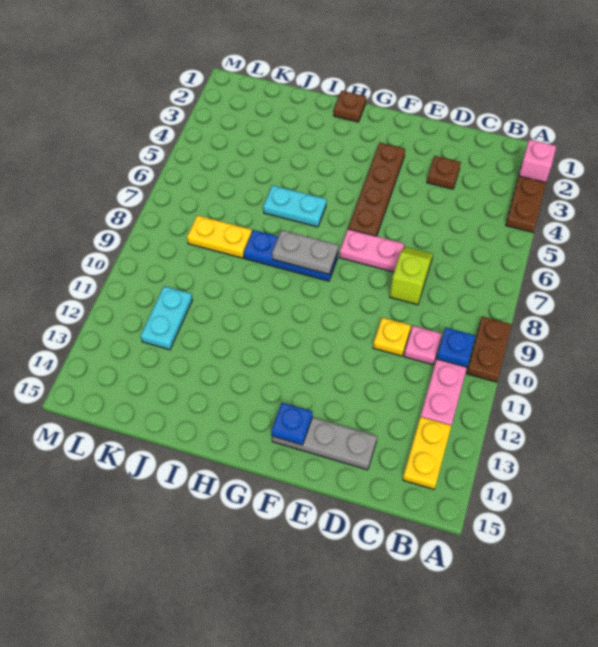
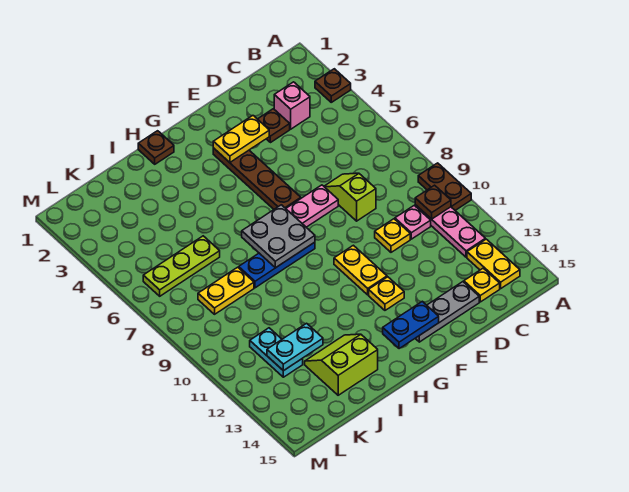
pink brick A2 level 1 -> pink brick C3 level 1
brown plate A3:A4 level 1 -> brown plate A3 level 1
blue plate B10 level 2 -> brown plate B10 level 2
none -> yellow plate C14 level 1
none -> yellow plate E3:F3 level 2
none -> yellow plate F10:F11 level 1
none -> yellow plate F12 level 1
blue plate F14 level 2 -> blue plate F14:G14 level 2
grey plate G8:H8 level 2 -> grey plate G7:H8 level 2
cyan plate H6:I6 level 1 -> cyan plate J12:K12 level 2
none -> lime slope I13:J14 level 1 top 14
none -> lime plate J6:L6 level 1

